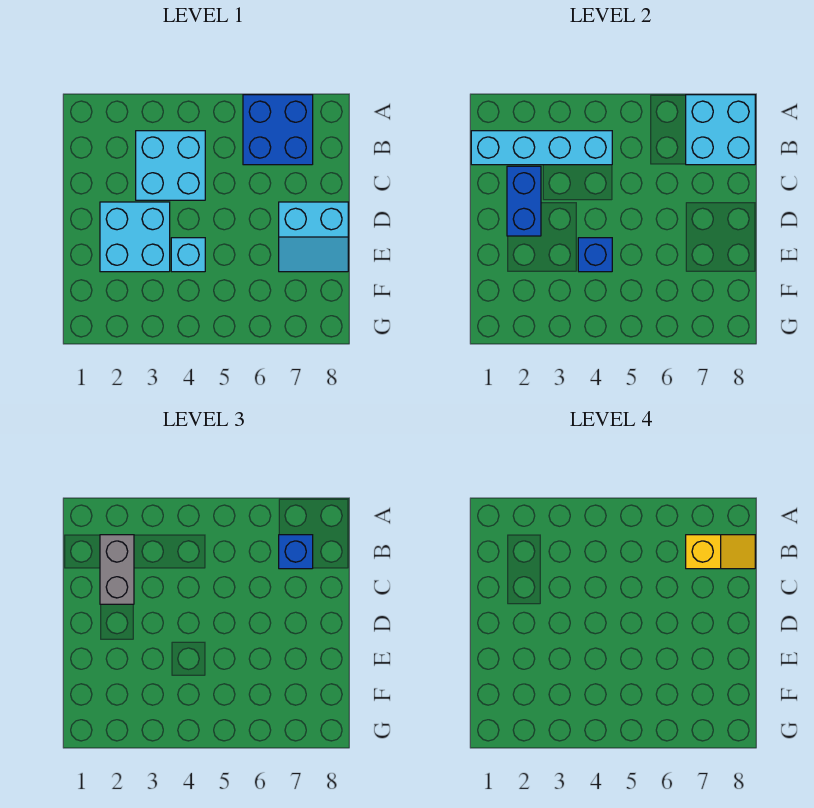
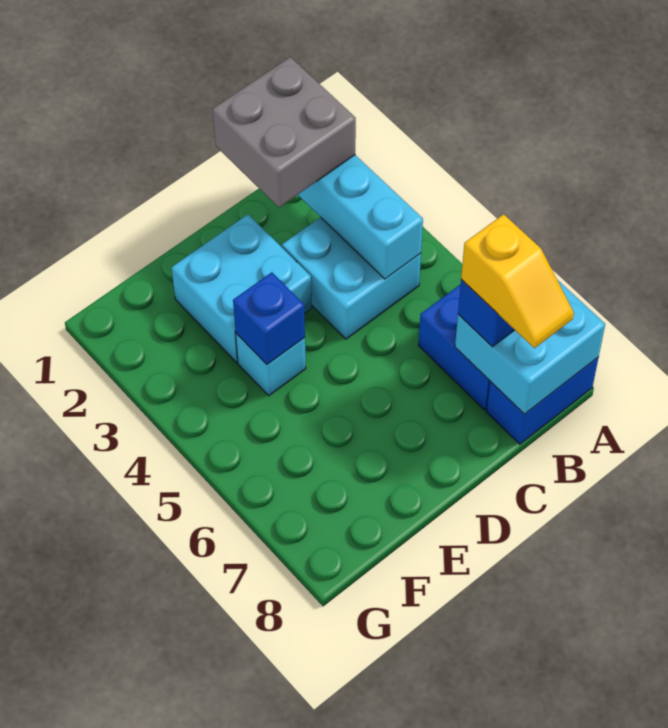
grey brick B2:C2 level 3 -> grey brick B1:C2 level 3
blue brick C2:D2 level 2 -> blue brick A8:B8 level 1
cyan slope D7:E8 level 1 top D -> none

